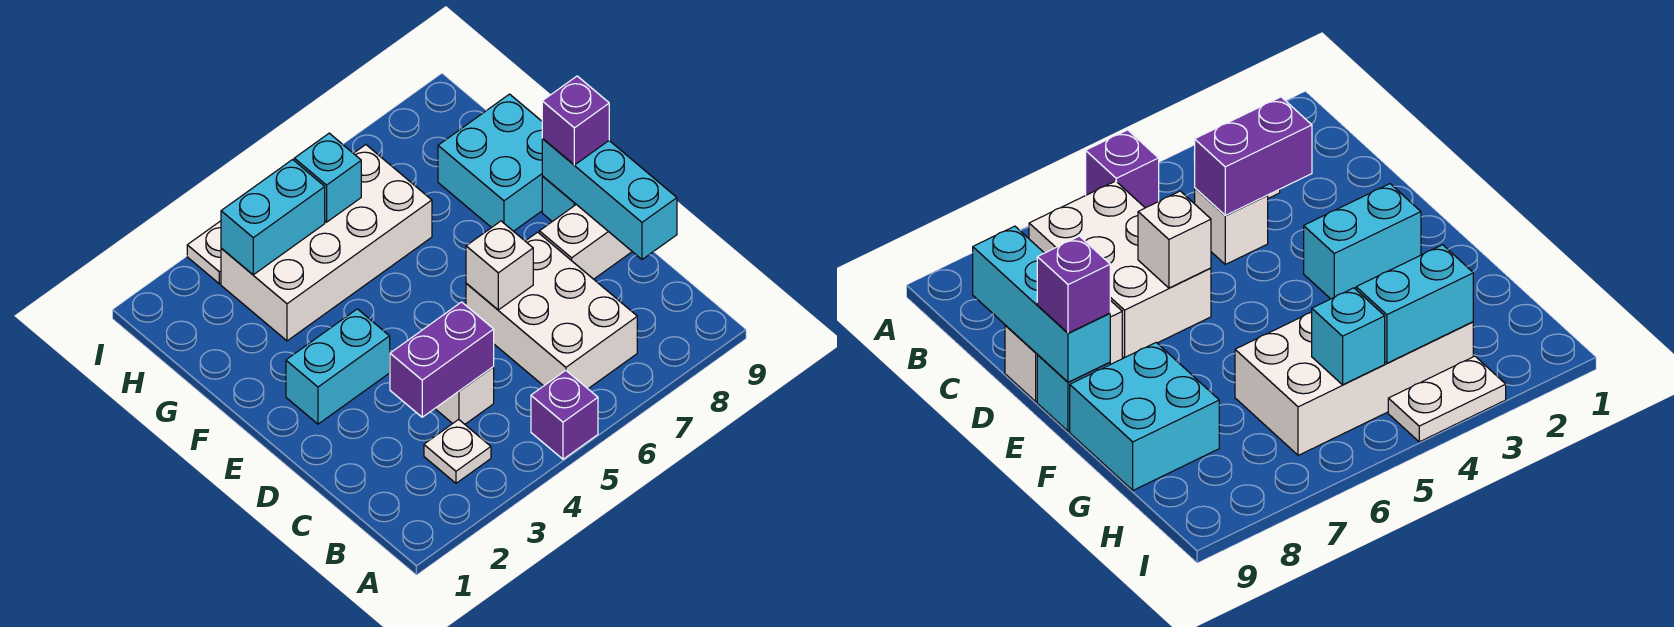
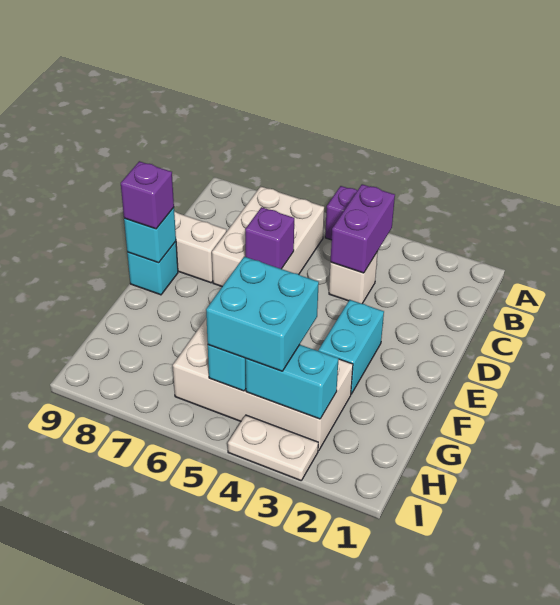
white plate B3 level 1 -> none
purple brick C3:C4 level 2 -> purple brick B4:C4 level 2
cyan brick C9:E9 level 2 -> cyan brick E9 level 2
white brick D6 level 2 -> purple brick D6 level 2
cyan brick E2:E3 level 1 -> cyan brick E3:F3 level 1
cyan brick F8:G9 level 1 -> cyan brick G4:H5 level 3

